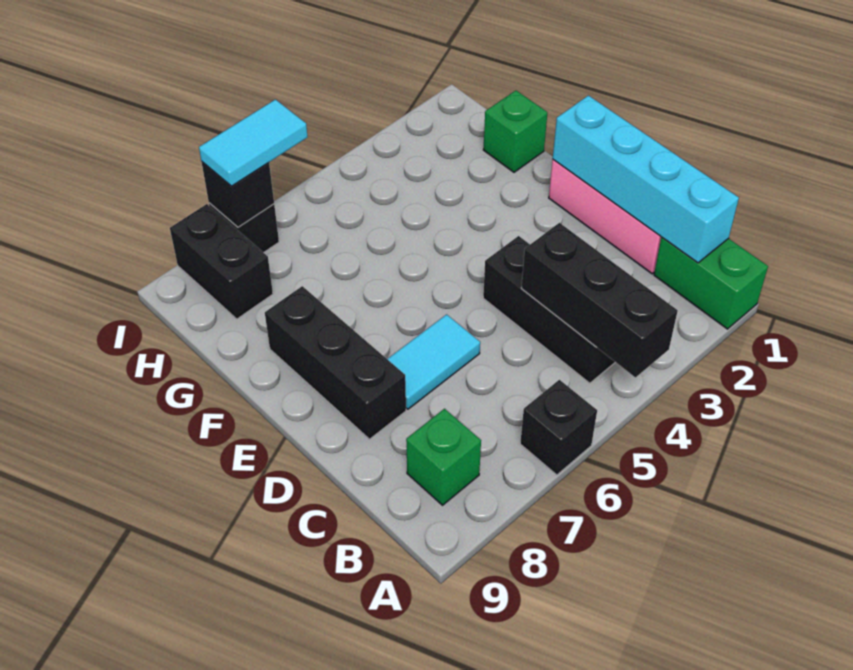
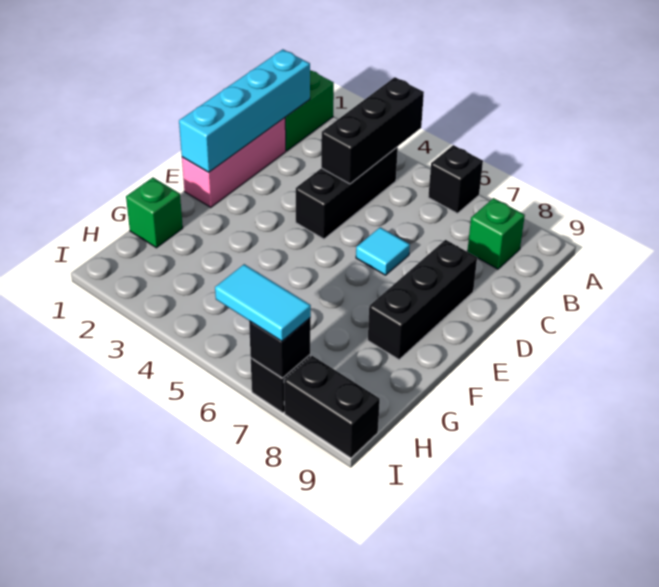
cyan tile D6:D7 level 1 -> cyan tile D6 level 1
black brick H8:I8 level 1 -> black brick I8:I9 level 1

